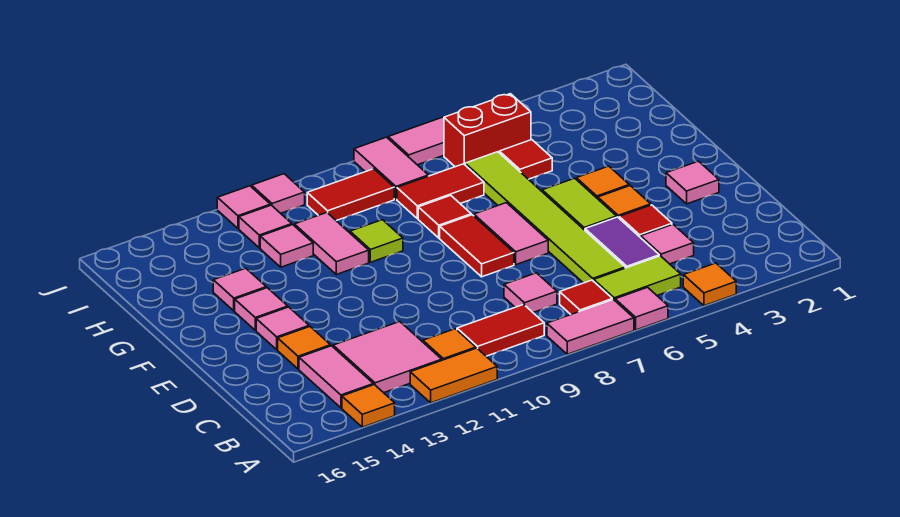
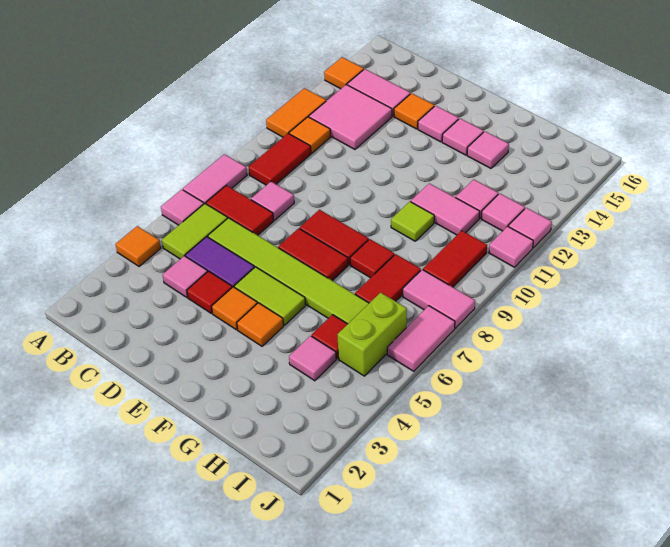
red tile B7 level 1 -> red tile B7:C7 level 1
pink tile E2 level 1 -> pink tile H4 level 1
pink tile E7:F7 level 1 -> red tile E7:F7 level 1
red brick I5:I6 level 1 -> lime brick I5:I6 level 1

